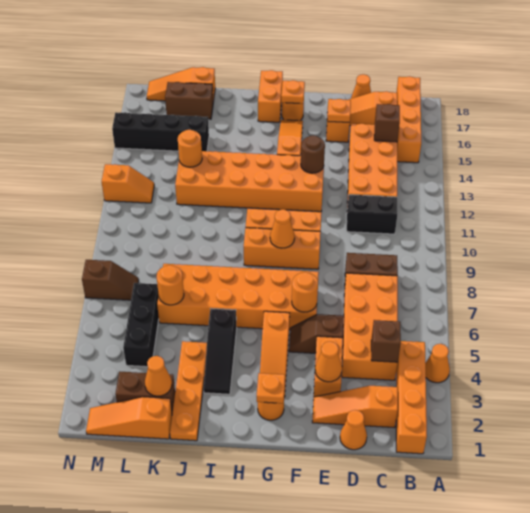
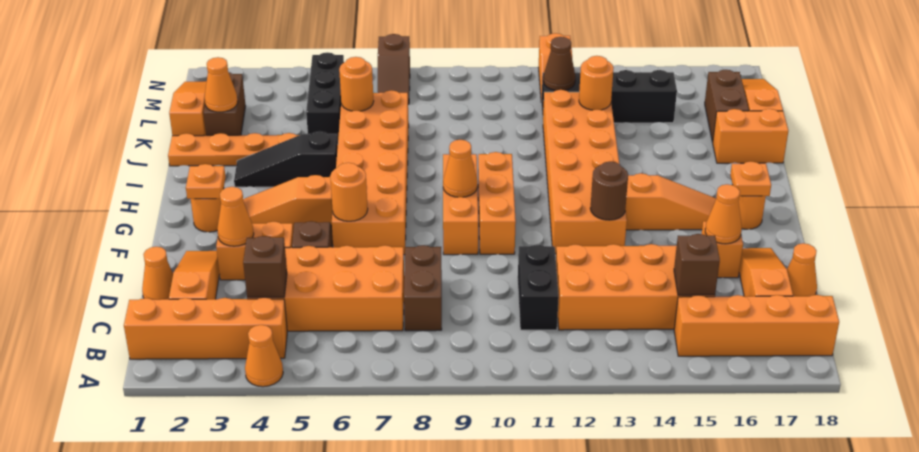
orange plate E16 level 2 -> orange cone E16 level 2
orange brick H17:H18 level 1 -> orange brick J17:J18 level 1
black brick K15:N15 level 1 -> black brick L12:L15 level 1
black brick L4:L6 level 1 -> black brick K5:M5 level 1
none -> brown cone L12 level 2

